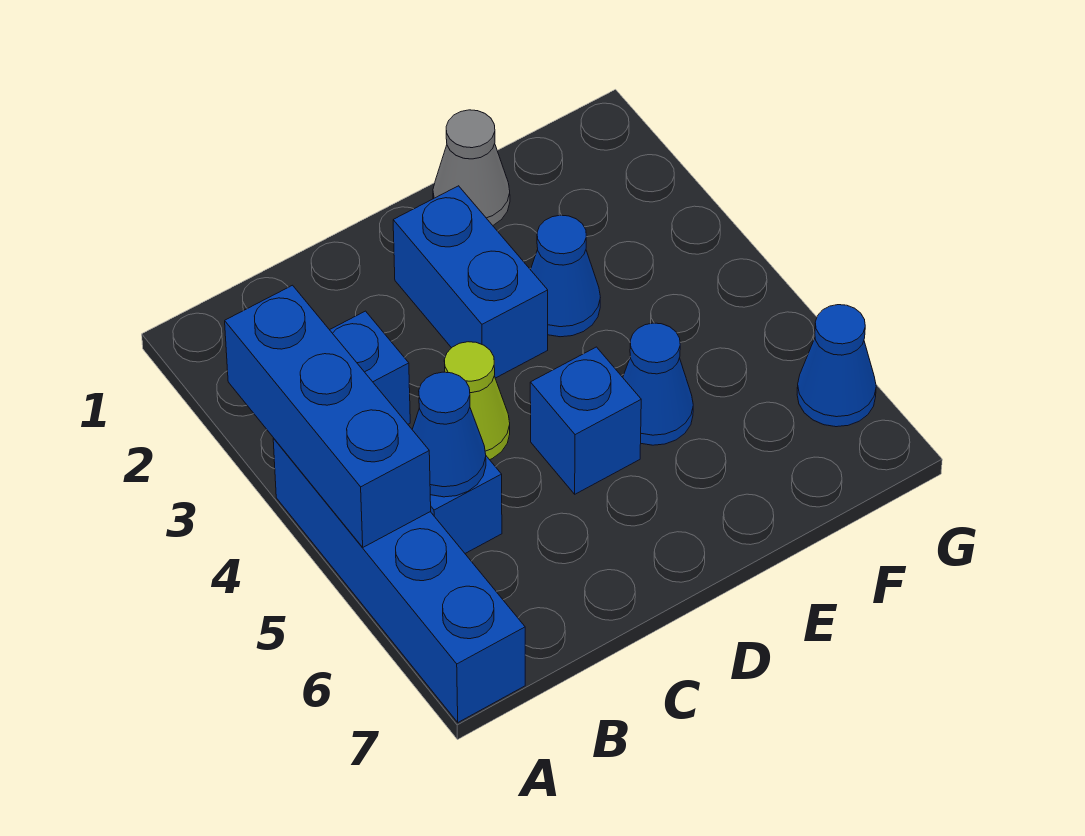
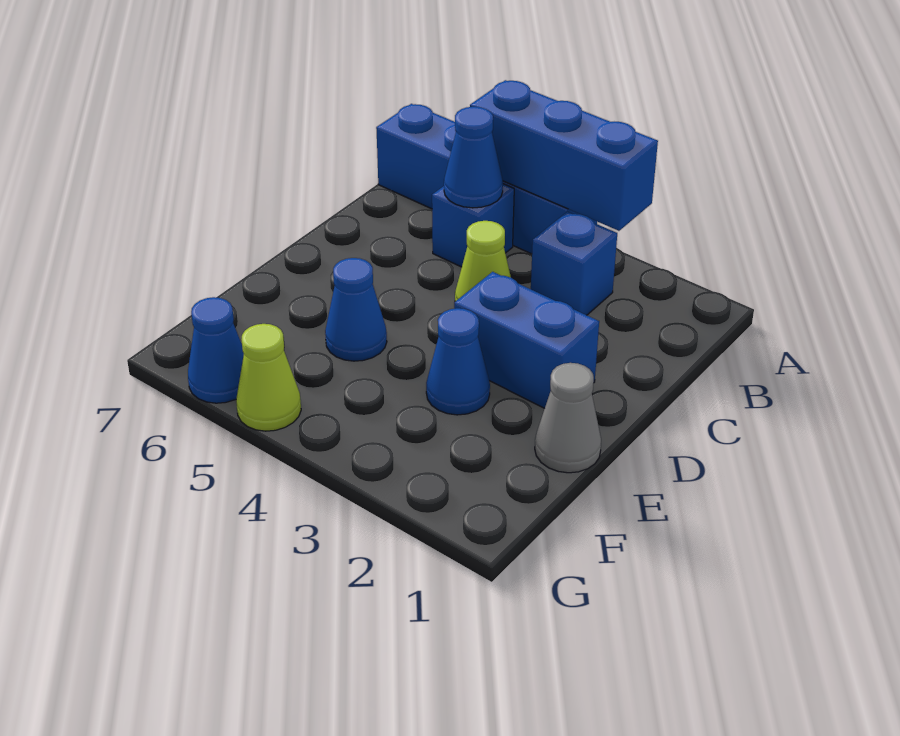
blue brick D5 level 1 -> none
none -> lime cone G5 level 1

